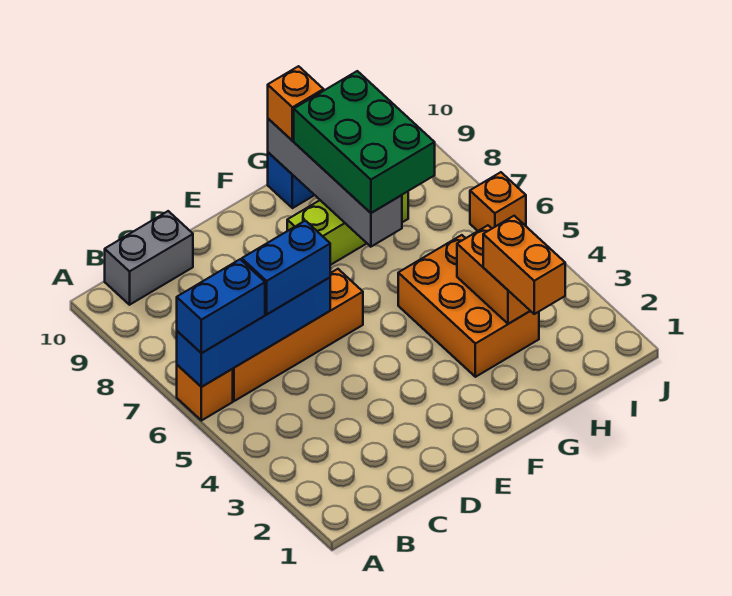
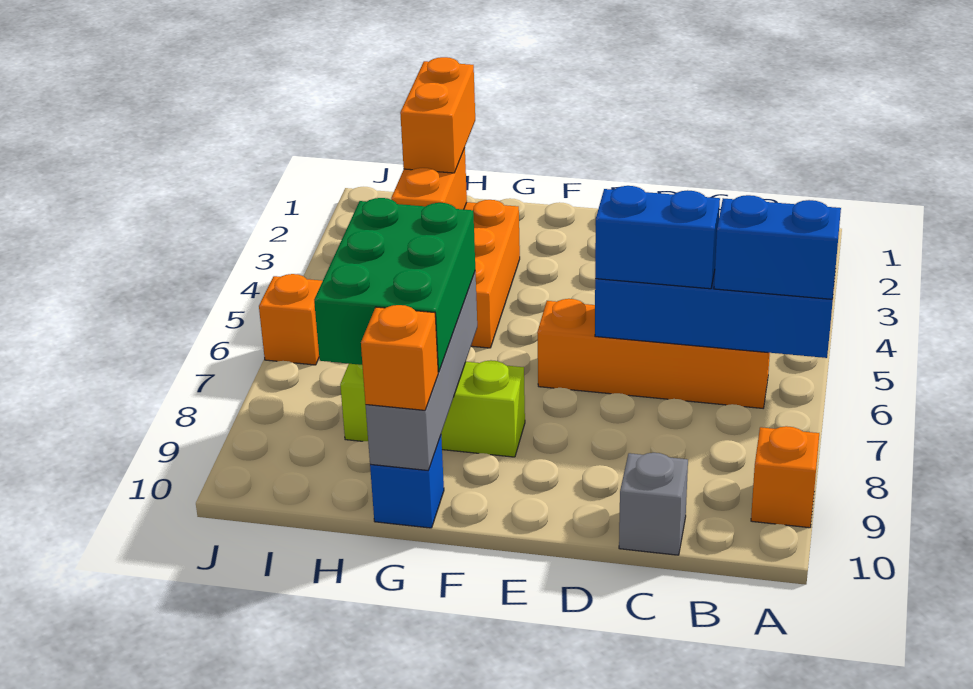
orange brick A6 level 1 -> orange brick A9 level 1
grey brick B10:C10 level 1 -> grey brick C10 level 1

